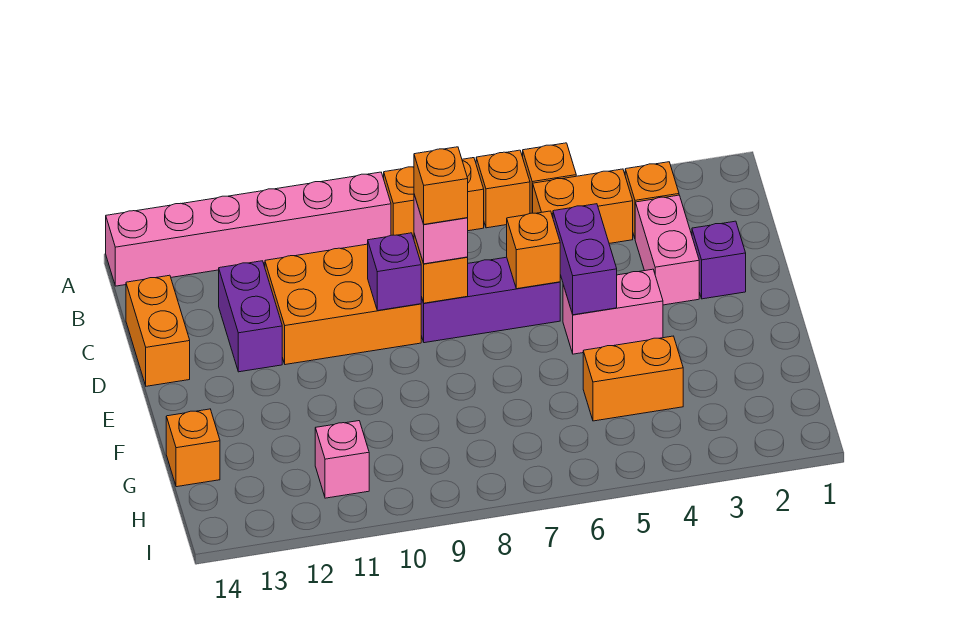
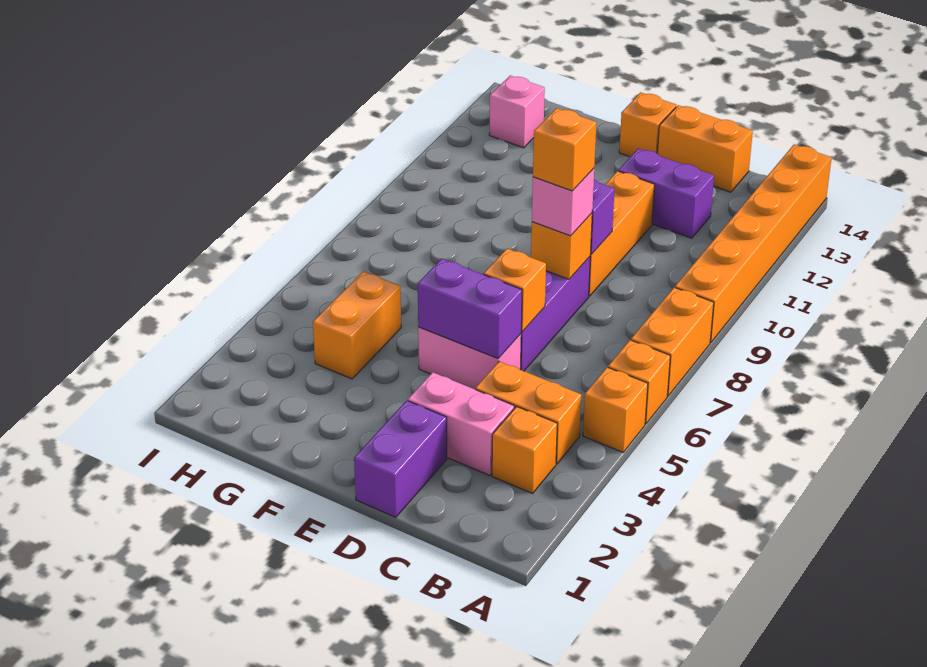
pink brick A9:A14 level 1 -> orange brick A9:A14 level 1
orange brick B4:B5 level 1 -> orange brick B4:C4 level 1
orange brick C9:D11 level 1 -> orange brick D9:D11 level 1
purple brick D2 level 1 -> purple brick D1:D2 level 1
pink brick E4:E5 level 1 -> pink brick D5:E5 level 1
orange brick G14 level 1 -> orange brick E14 level 1
pink brick H11 level 1 -> pink brick H13 level 1

